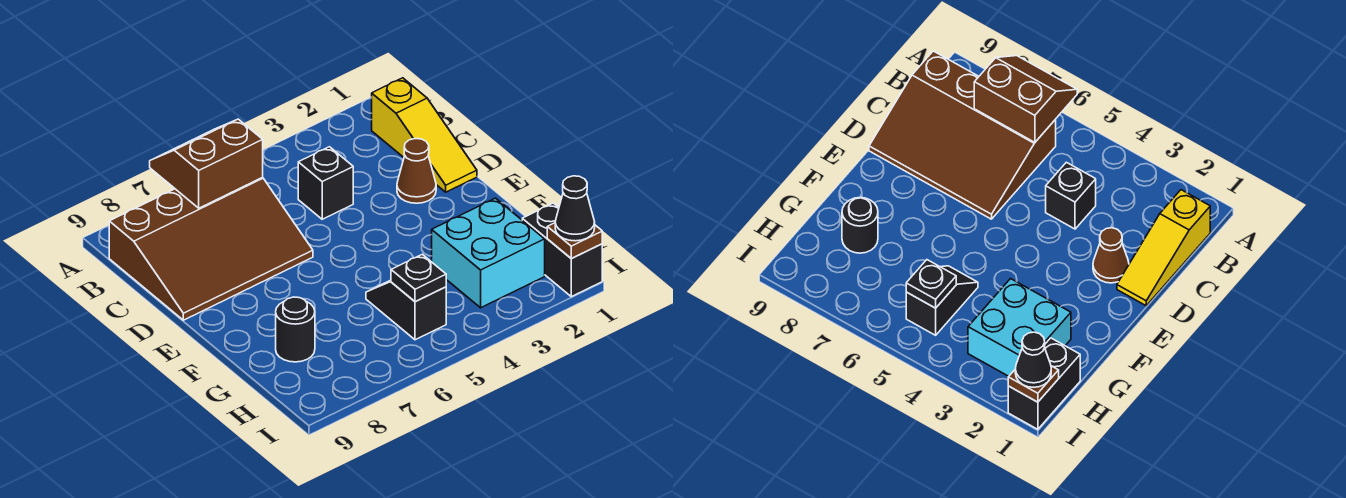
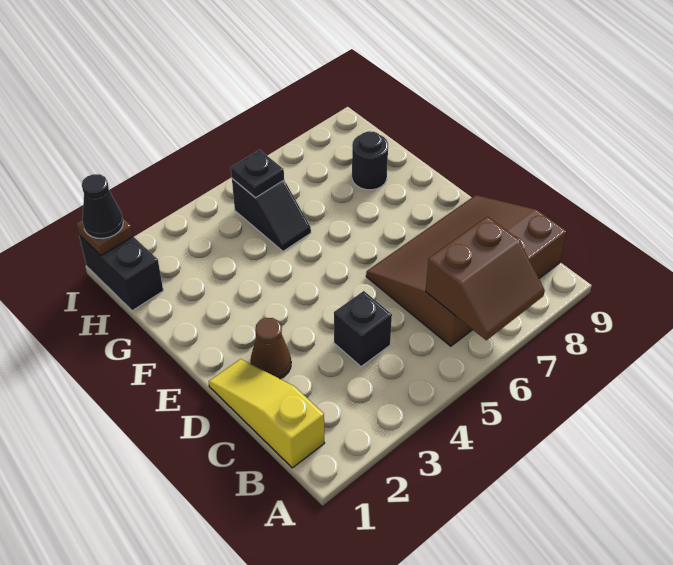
cyan brick G2:H3 level 1 -> none

